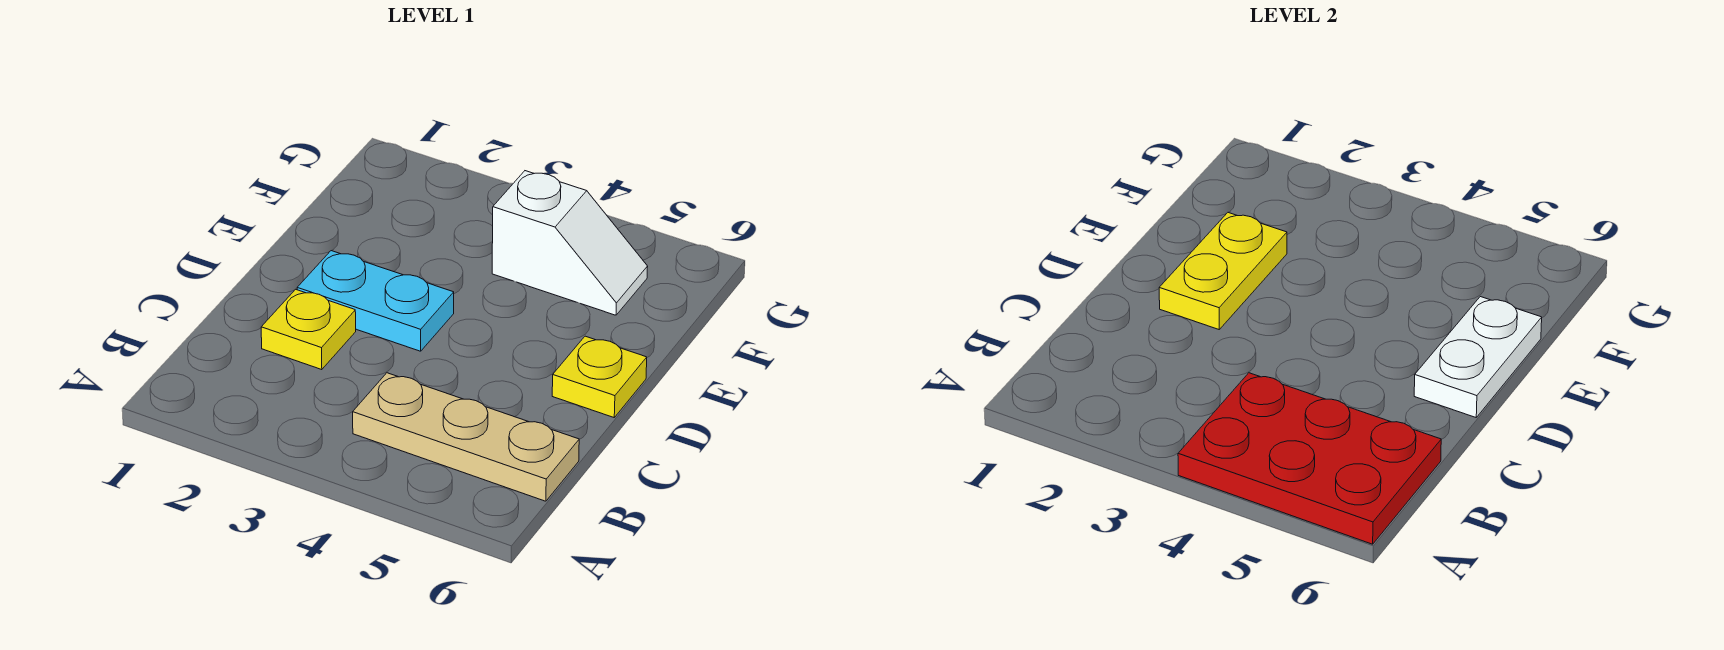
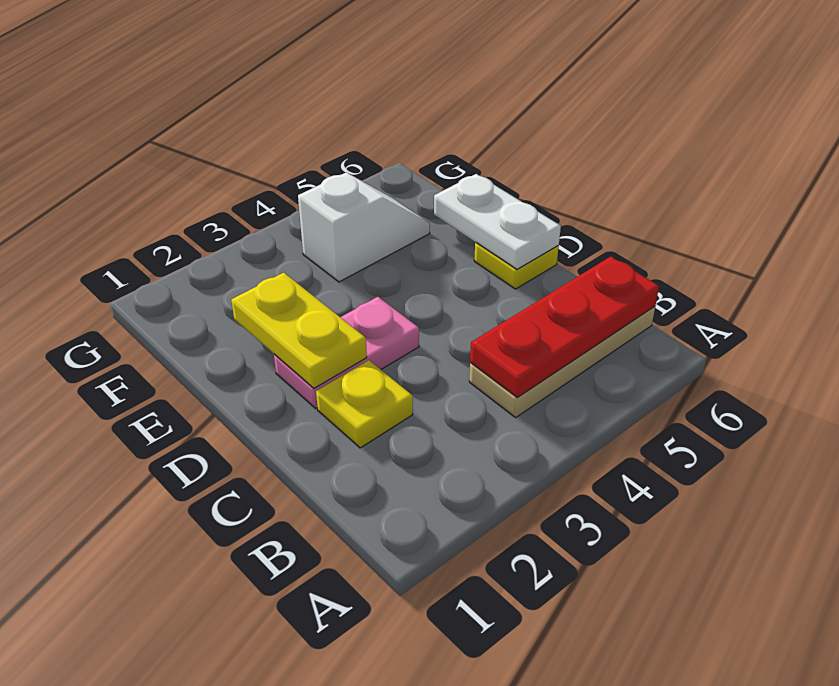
red plate A4:B6 level 2 -> red plate B4:B6 level 2
cyan plate D2:D3 level 1 -> pink plate D2:D3 level 1

